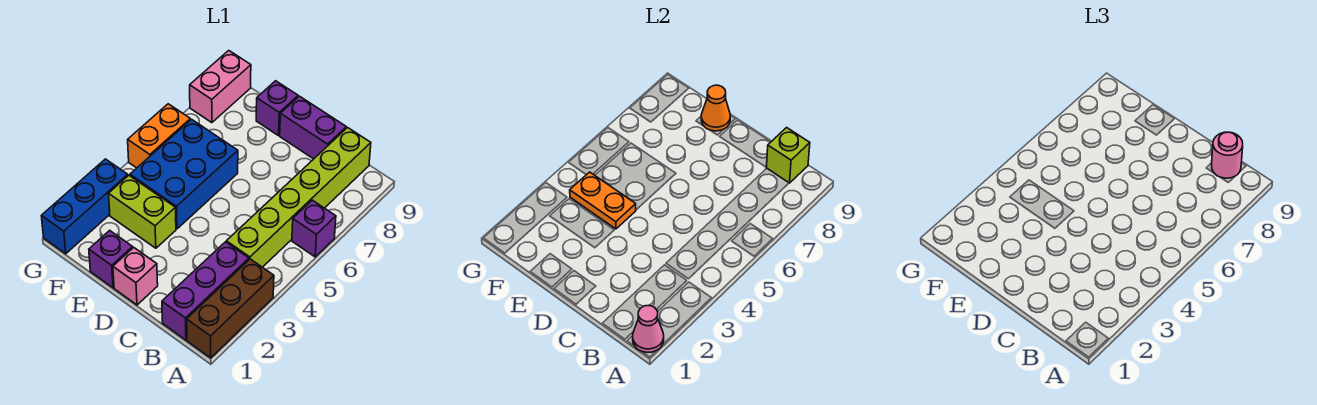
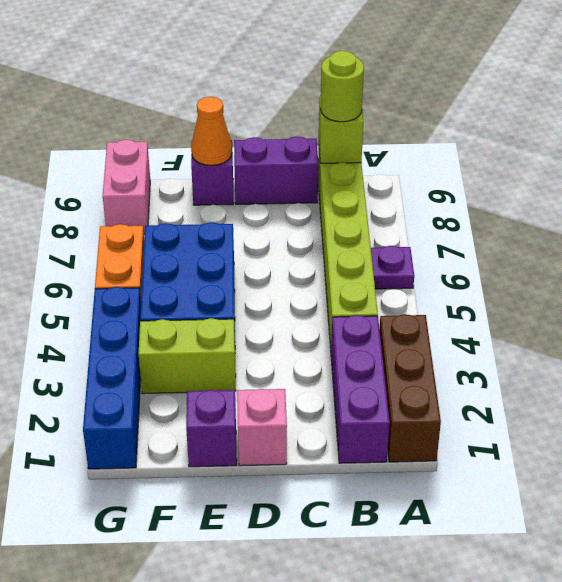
pink cone A1 level 2 -> none
purple brick A6 level 1 -> purple plate A6 level 1
pink round brick B9 level 3 -> lime round brick B9 level 3
orange plate E4:F4 level 2 -> none
blue brick G1:G3 level 1 -> blue brick G1:G4 level 1

